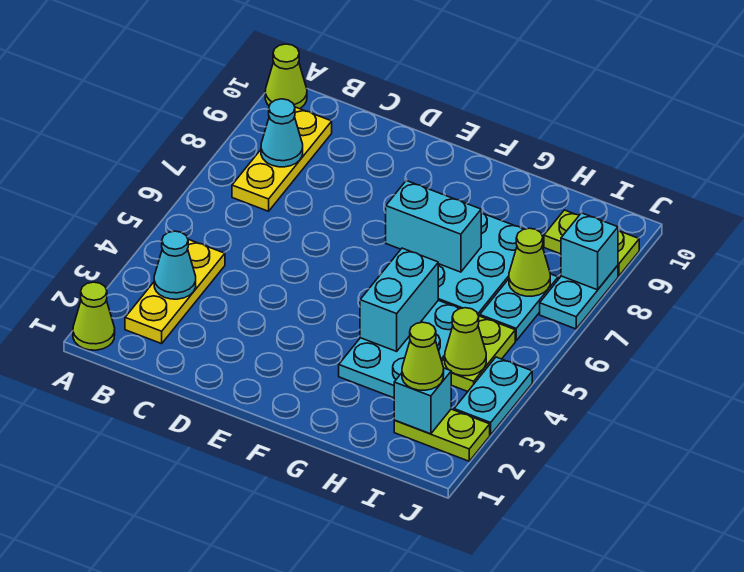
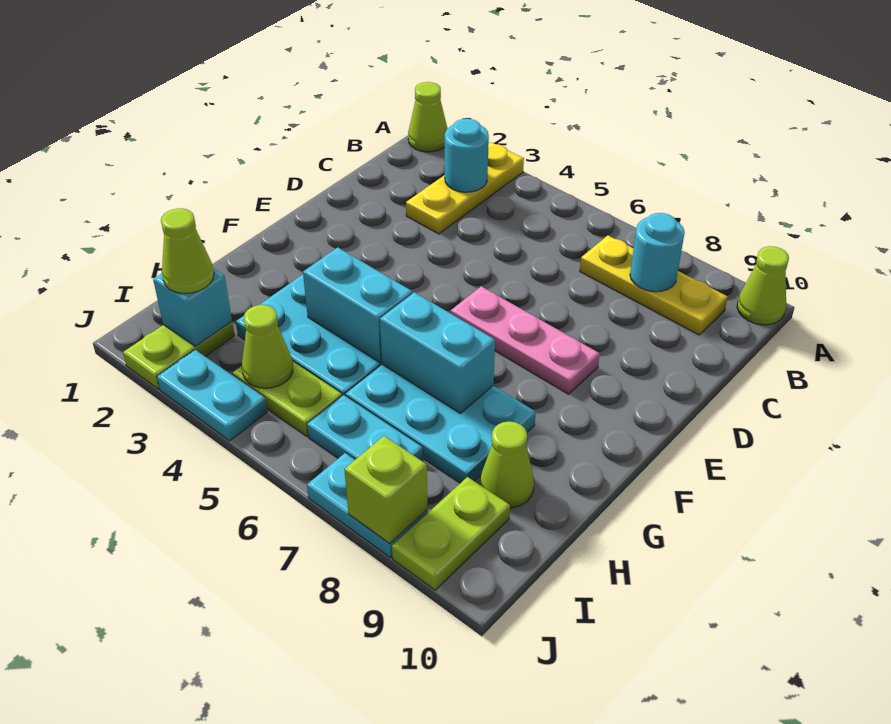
yellow plate B2:B4 level 1 -> yellow plate A3:C3 level 1
cyan cone B3 level 2 -> cyan round brick B3 level 2
cyan cone B8 level 2 -> cyan round brick B8 level 2
none -> pink plate E6:E8 level 1
cyan brick F7:G7 level 2 -> cyan brick G6:G7 level 2
lime cone I7 level 2 -> lime cone H9 level 1
cyan brick J8 level 2 -> lime brick J8 level 2

